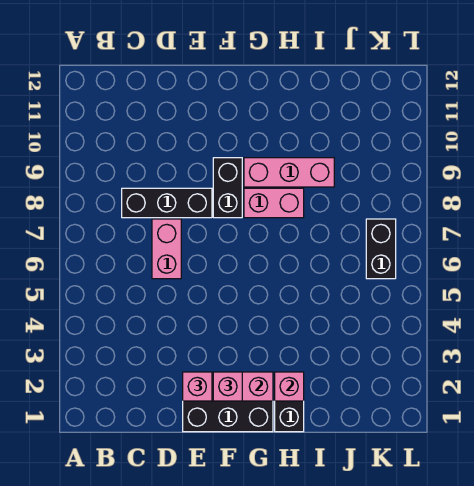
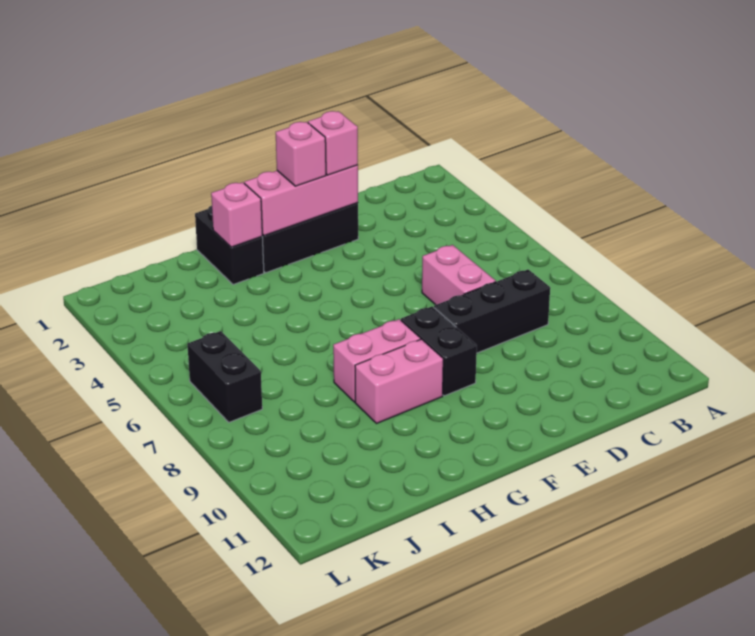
pink brick G9:I9 level 1 -> pink brick G9:H9 level 1

